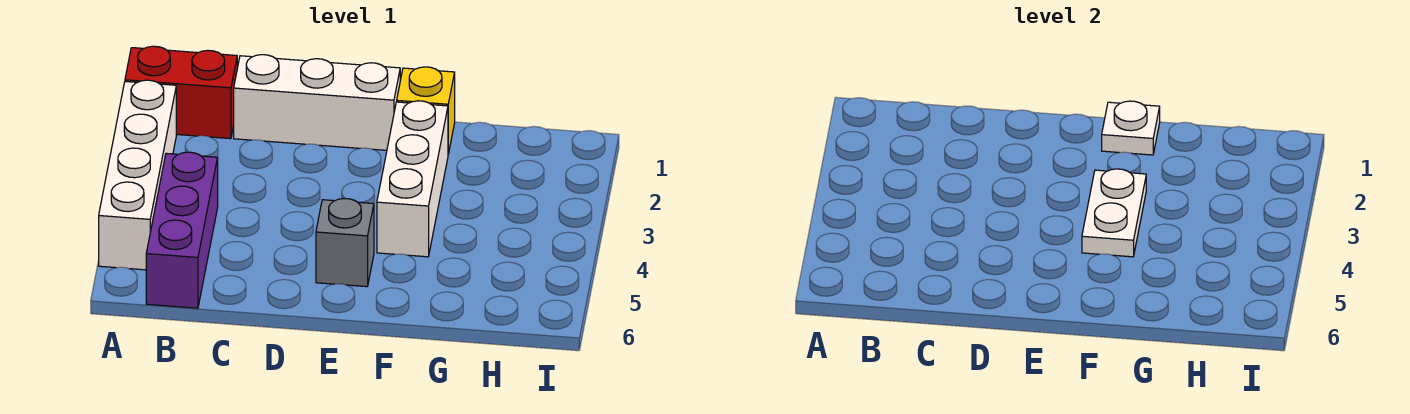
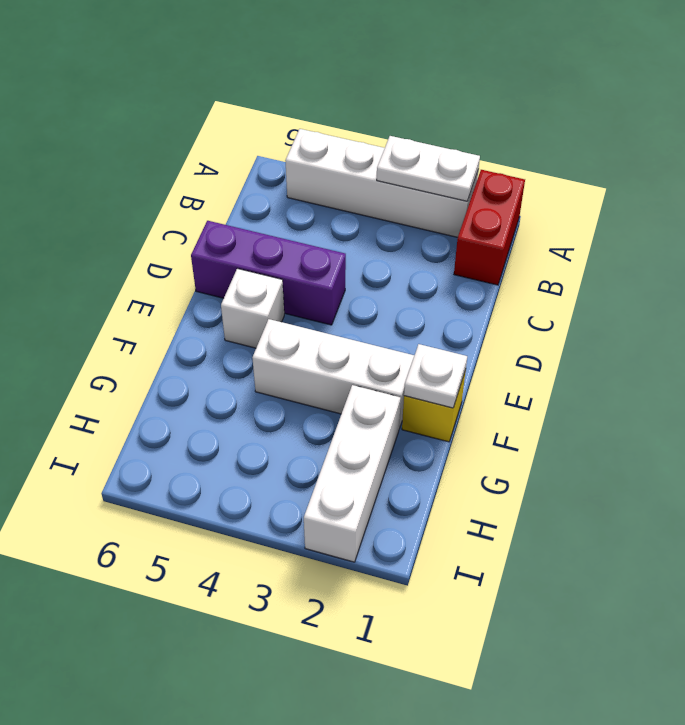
purple brick B4:B6 level 1 -> purple brick D4:D6 level 1
white brick C1:E1 level 1 -> white brick G2:I2 level 1
grey brick E5 level 1 -> white brick E5 level 1
white plate F3:F4 level 2 -> white plate A2:A3 level 2

